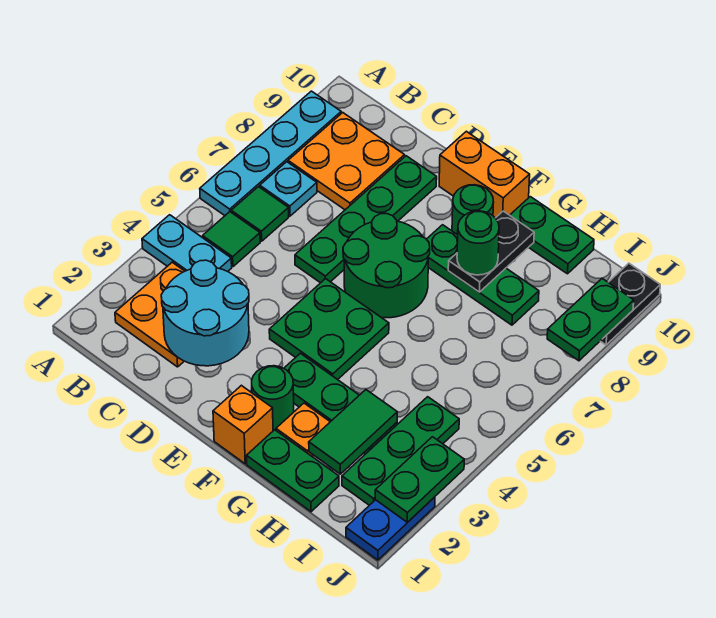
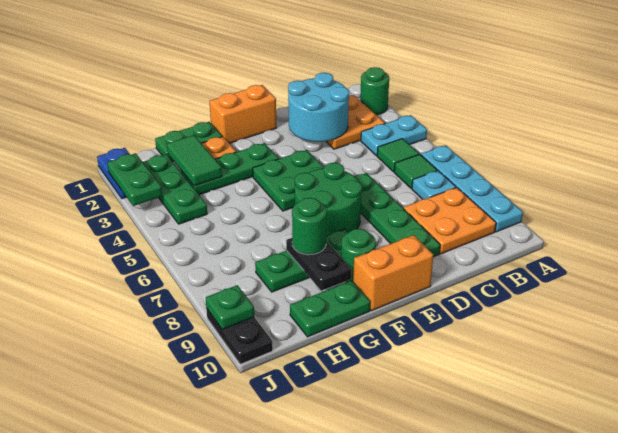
orange brick F1 level 1 -> orange brick E1:F1 level 1
green round brick F2 level 1 -> green round brick A2 level 1
green plate J8:J9 level 2 -> green plate J9 level 2

